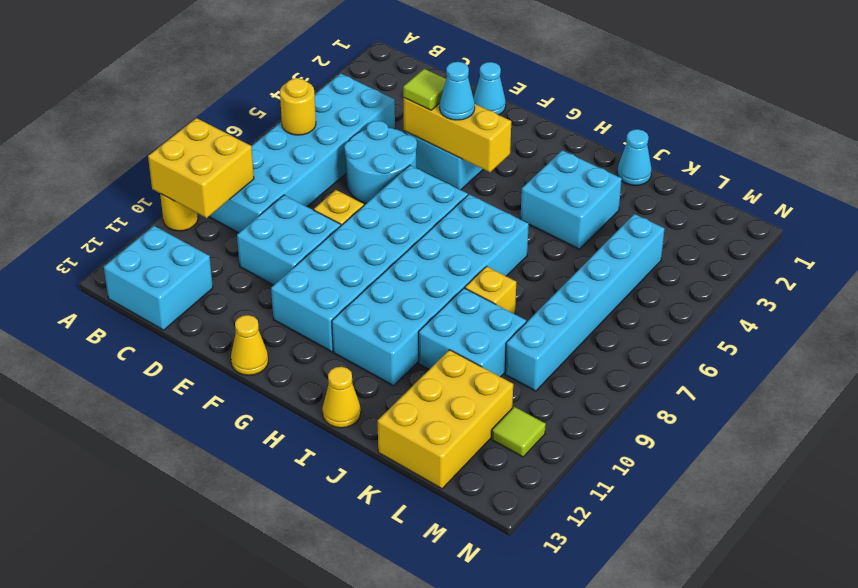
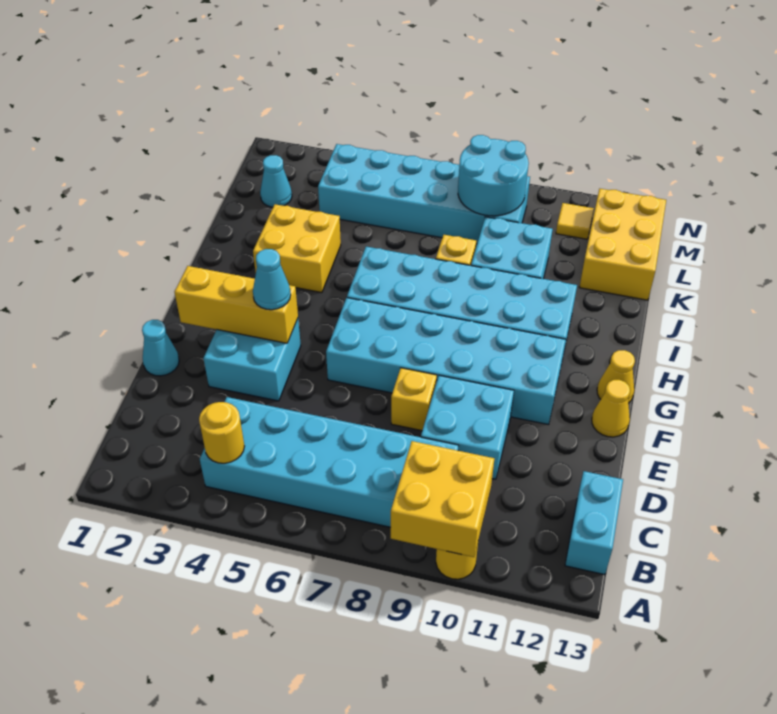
yellow round brick B6 level 2 -> yellow round brick B4 level 2
cyan brick B12:C13 level 1 -> cyan brick B13:C13 level 1
cyan round brick D5:E6 level 1 -> cyan round brick L8:M9 level 2
yellow brick E4:G4 level 2 -> yellow brick F2:F4 level 2
lime tile E4 level 3 -> none
cyan brick I3:J4 level 1 -> yellow brick I3:J4 level 1
yellow cone I13 level 1 -> yellow cone G13 level 1
cyan cone J1 level 1 -> cyan cone L2 level 1
yellow brick K11:L13 level 1 -> yellow brick K12:M13 level 1
cyan brick L4:L9 level 1 -> cyan brick L4:M9 level 1
lime tile M11 level 1 -> yellow tile M11 level 1

